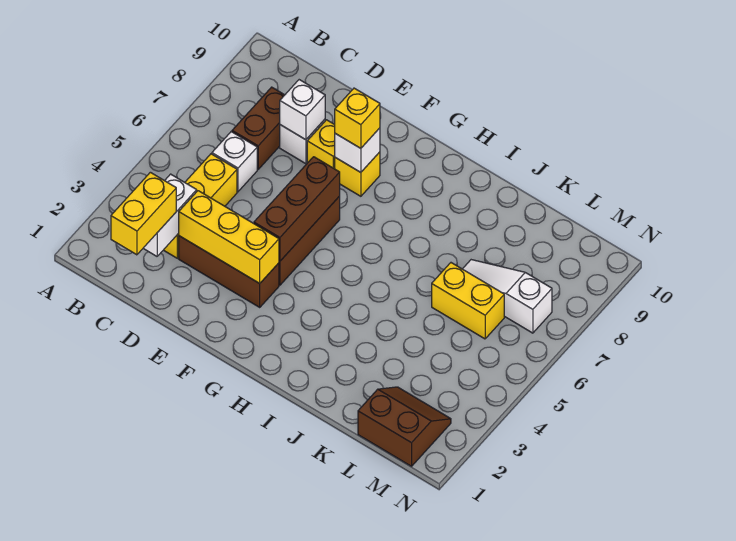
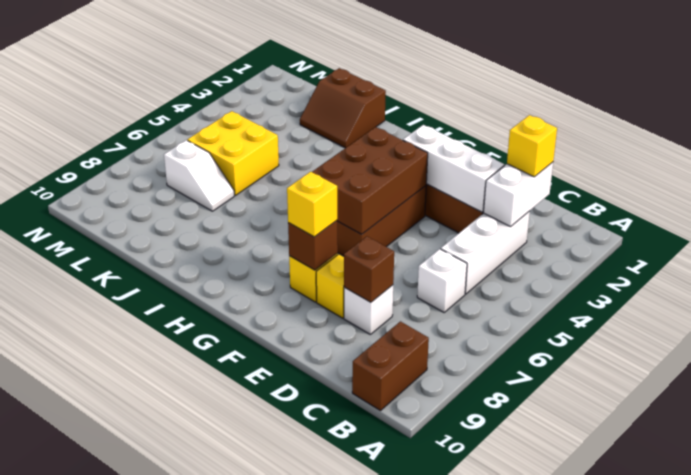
yellow brick C1:C2 level 3 -> yellow brick C2 level 3
yellow brick C3:C5 level 1 -> white brick C3:C5 level 1
brown brick C7:C8 level 1 -> brown brick B9:B10 level 1
yellow brick D3:F3 level 2 -> white brick D3:F3 level 2
white brick D8 level 2 -> brown brick D8 level 2
brown brick F4:F6 level 2 -> brown brick F4:G6 level 2
white brick F8 level 2 -> brown brick F8 level 2
yellow brick K6:L6 level 1 -> yellow brick K5:L6 level 1
white slope K7:M7 level 1 top M -> white slope K7:L7 level 1 top L
brown slope L1:M2 level 1 top 1 -> brown slope J1:K2 level 1 top 1

